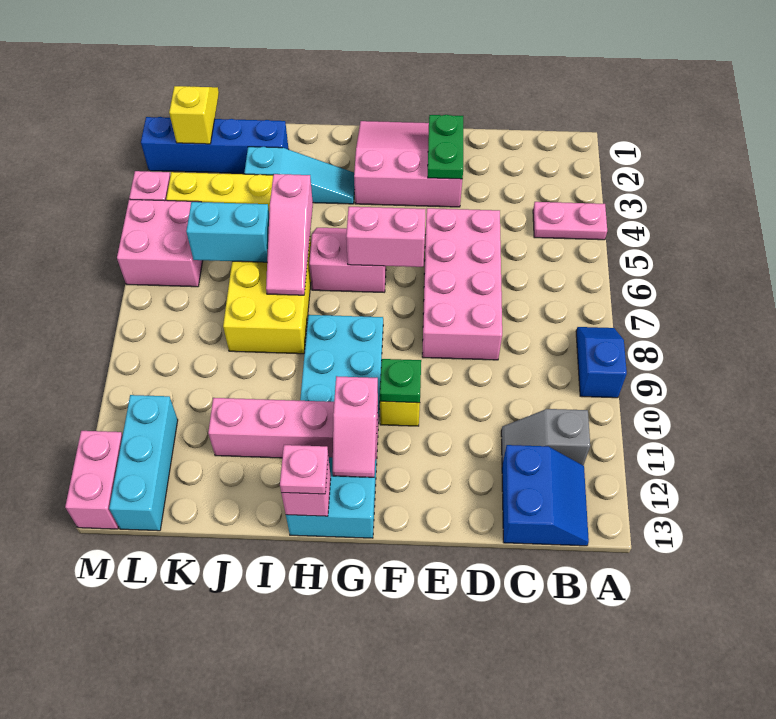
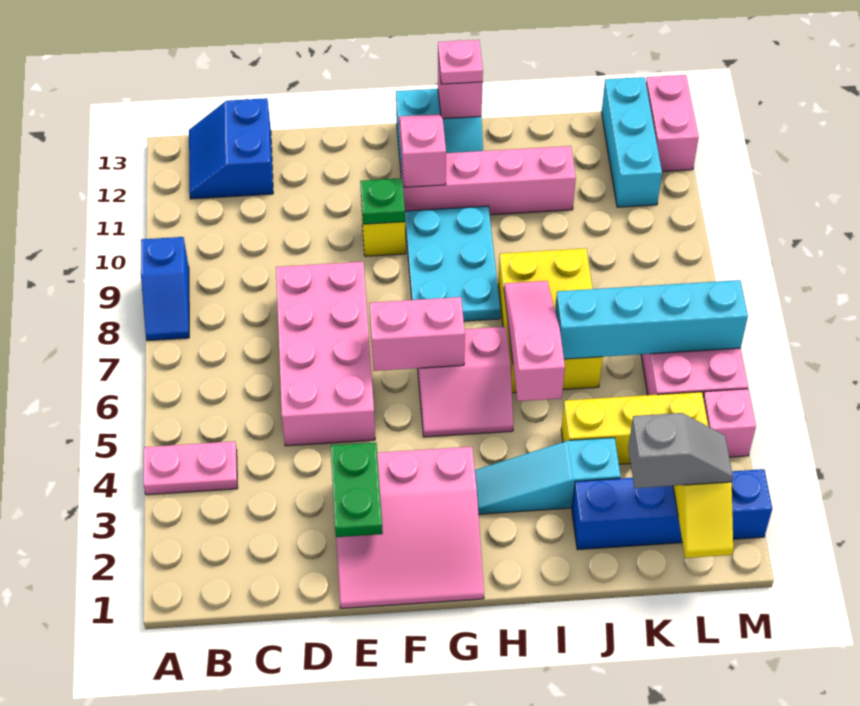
grey slope B11:C11 level 1 top B -> grey slope K2:L2 level 3 top K
cyan brick J6:K6 level 2 -> cyan brick J6:M6 level 2

